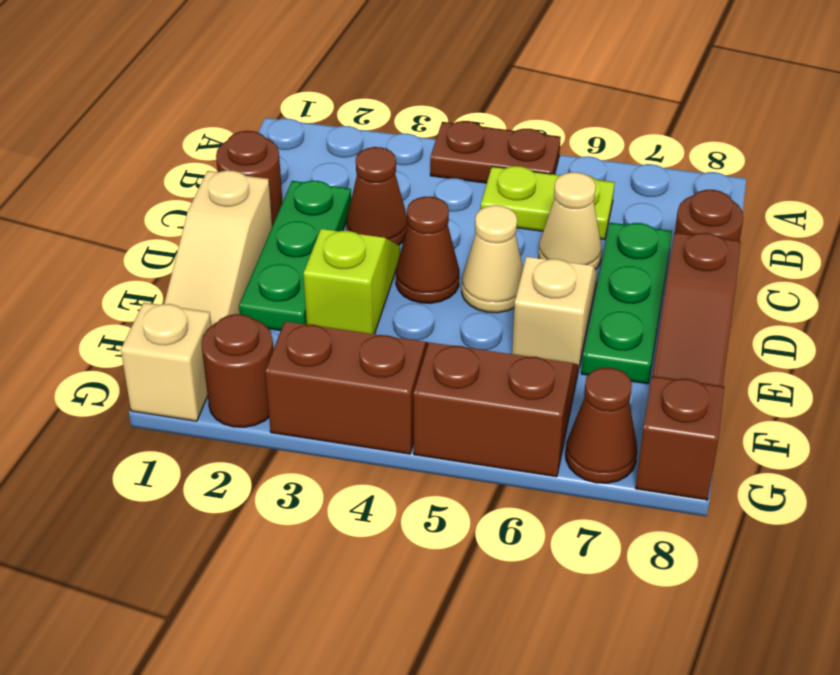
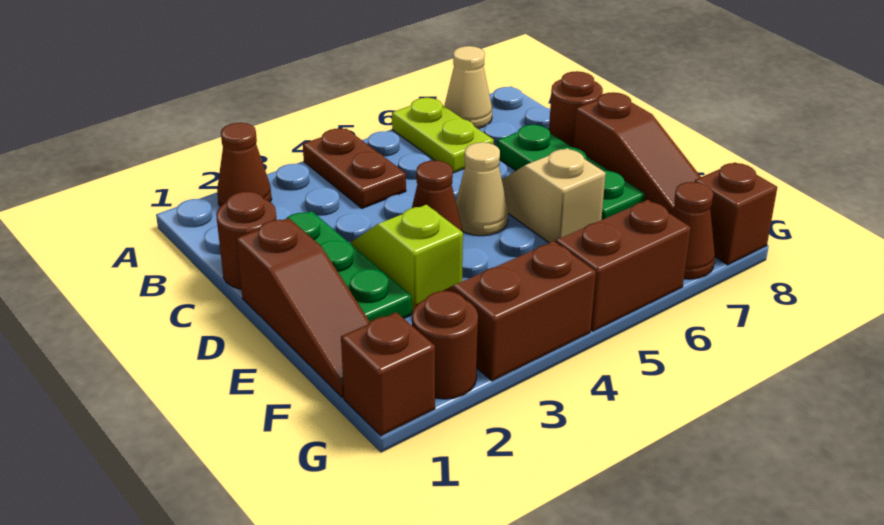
brown plate A4:A5 level 1 -> brown plate A4:B4 level 1
lime plate B5:B6 level 1 -> lime plate A6:B6 level 1
brown cone C3 level 1 -> brown cone A2 level 1
tan cone C6 level 1 -> tan cone A7 level 1
tan slope D1:F1 level 1 top D -> brown slope D1:F1 level 1 top D
tan brick G1 level 1 -> brown brick G1 level 1

